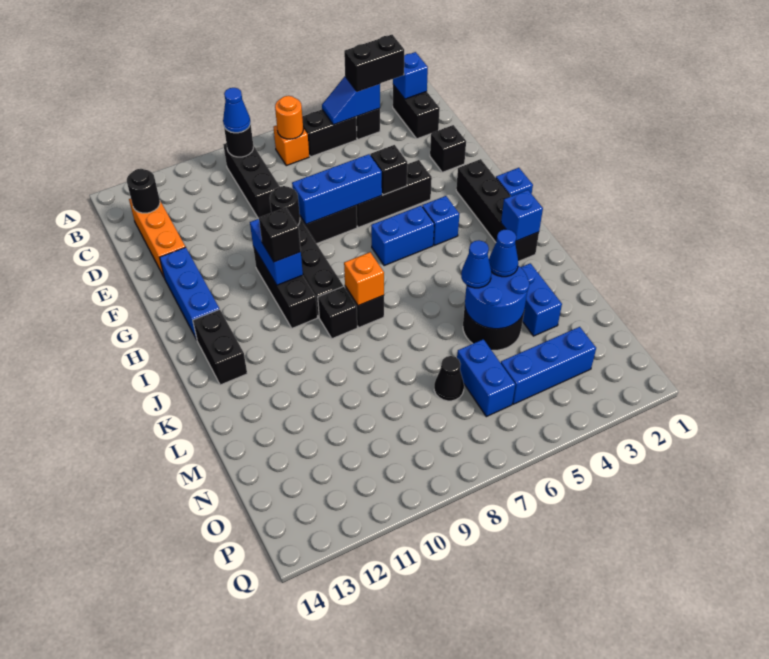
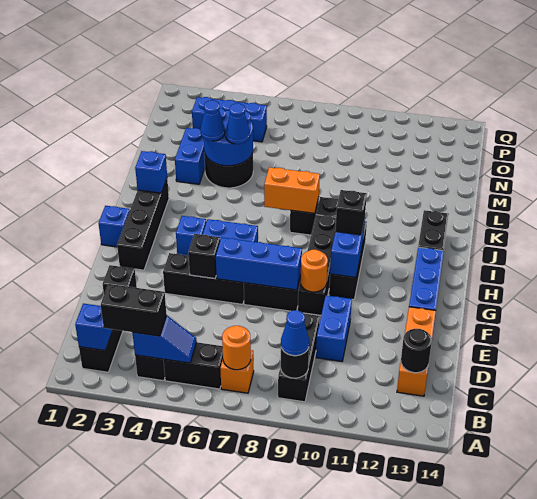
black round brick F9 level 2 -> orange round brick F9 level 2
orange brick J8 level 2 -> orange brick J7:J8 level 2
blue brick N6:O6 level 1 -> blue brick D10:E10 level 1
black cone N7 level 1 -> none

